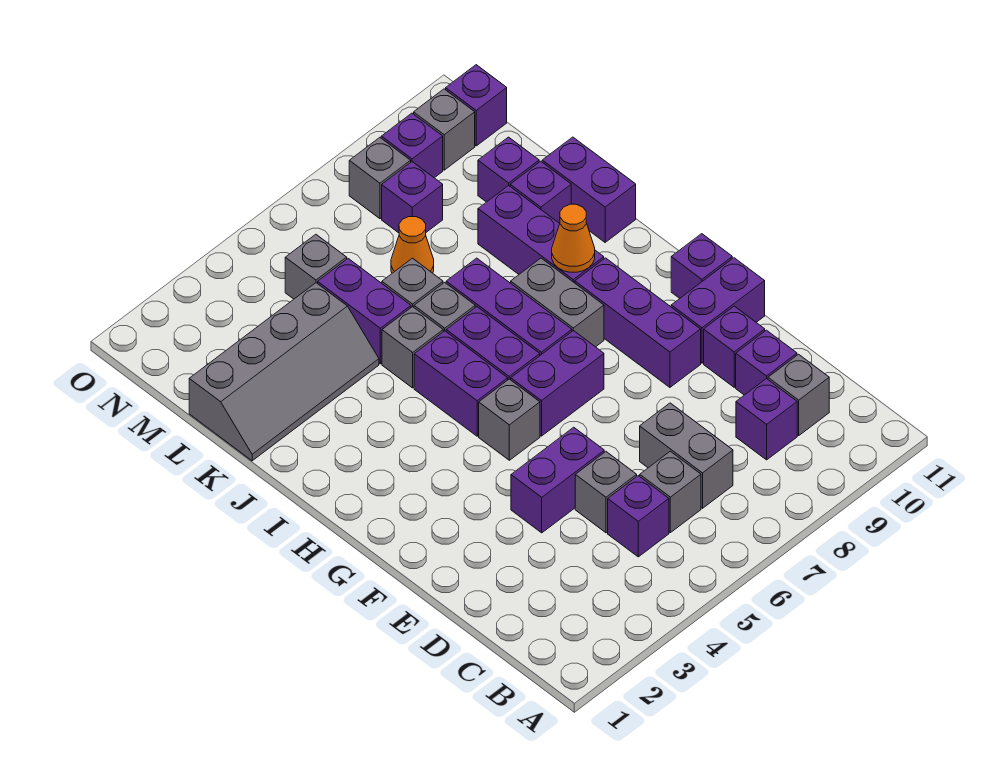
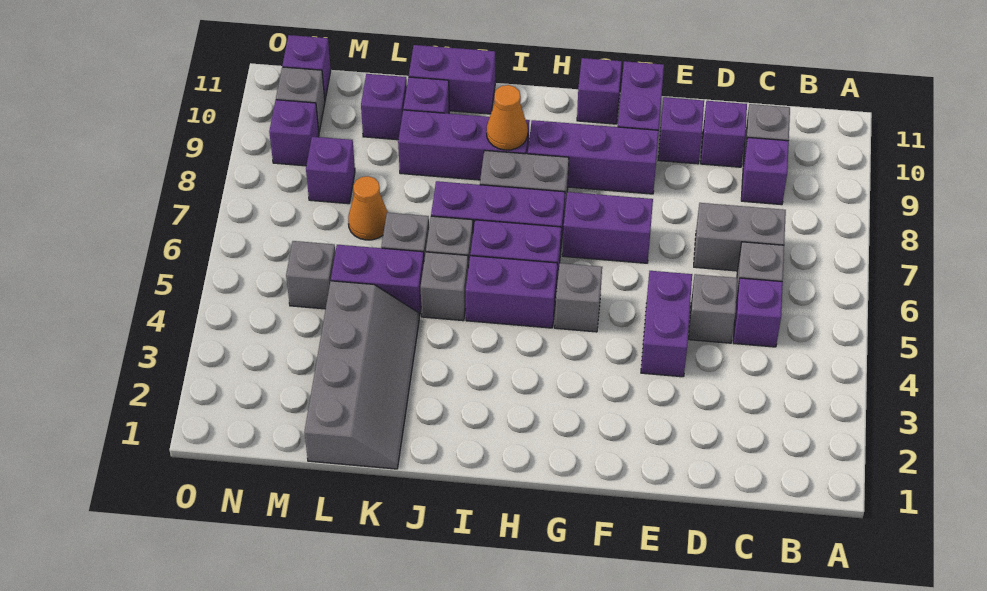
purple brick G6:G7 level 1 -> purple brick F7:G7 level 1
grey brick N8 level 1 -> none

